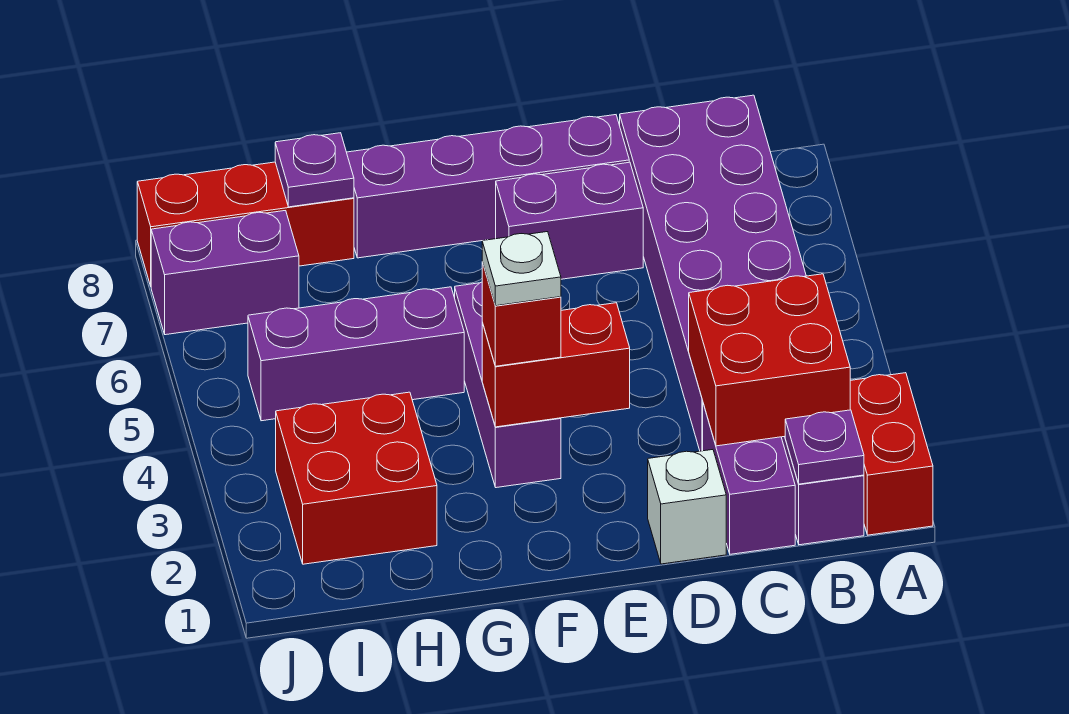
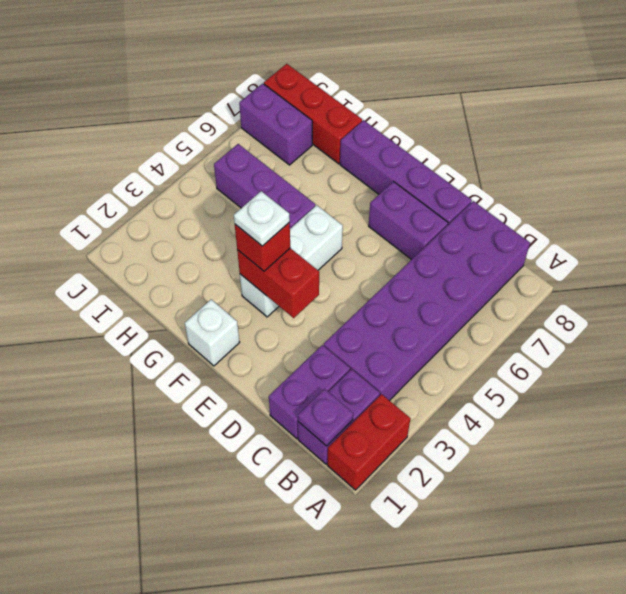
red brick B2:C3 level 2 -> none
white brick D1 level 1 -> white brick F1 level 1
purple brick F3:F5 level 1 -> white brick F3:F5 level 1
red brick H2:I3 level 1 -> none
purple plate H8 level 2 -> none

